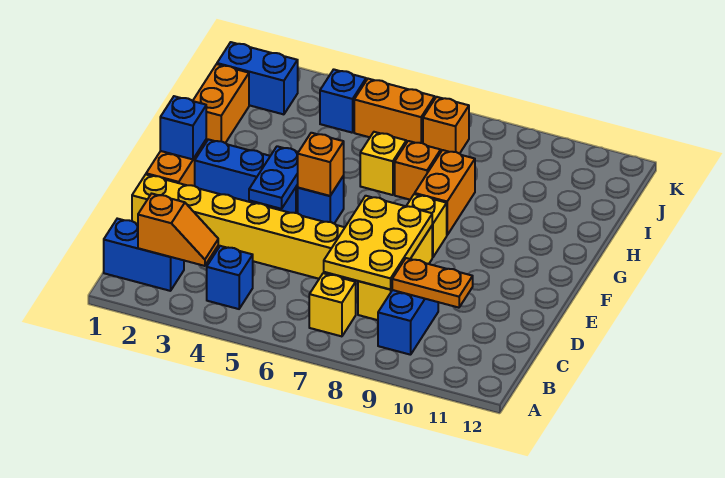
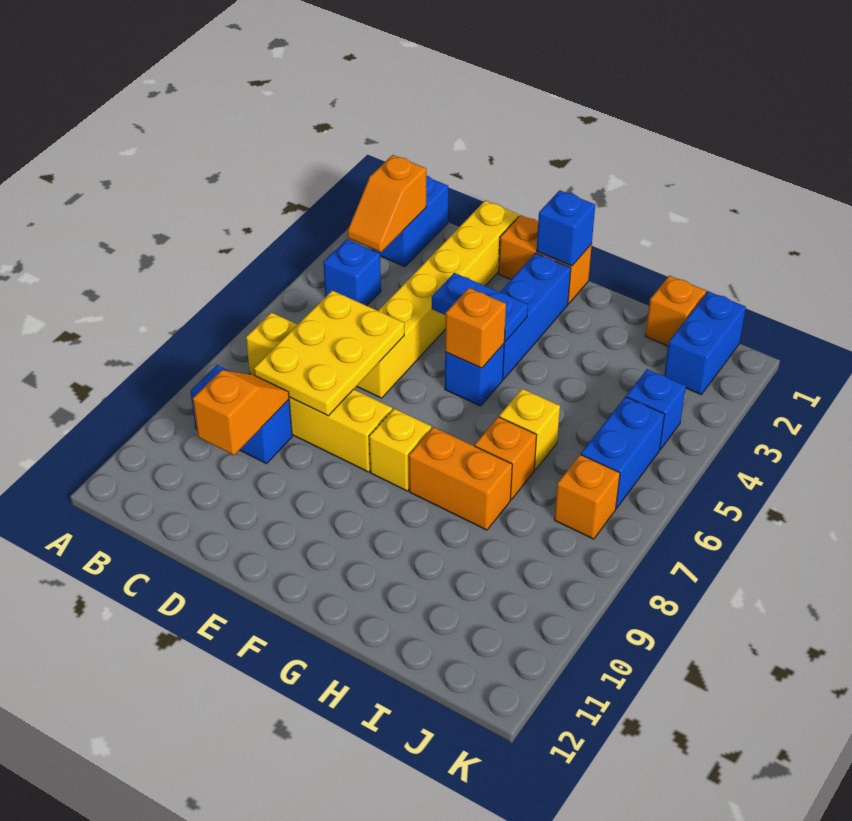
yellow plate C7:E8 level 2 -> yellow plate C6:D8 level 2
orange plate C9:C10 level 2 -> orange slope C9:C10 level 2 top 10
orange brick H1:I1 level 1 -> orange brick I1 level 1
orange brick J5:J6 level 1 -> blue brick J5:J6 level 1

